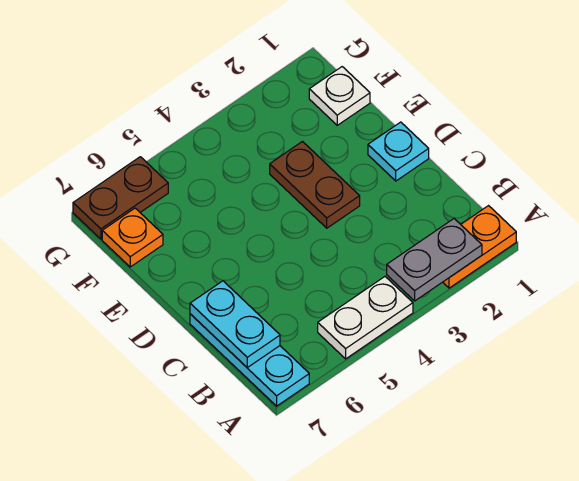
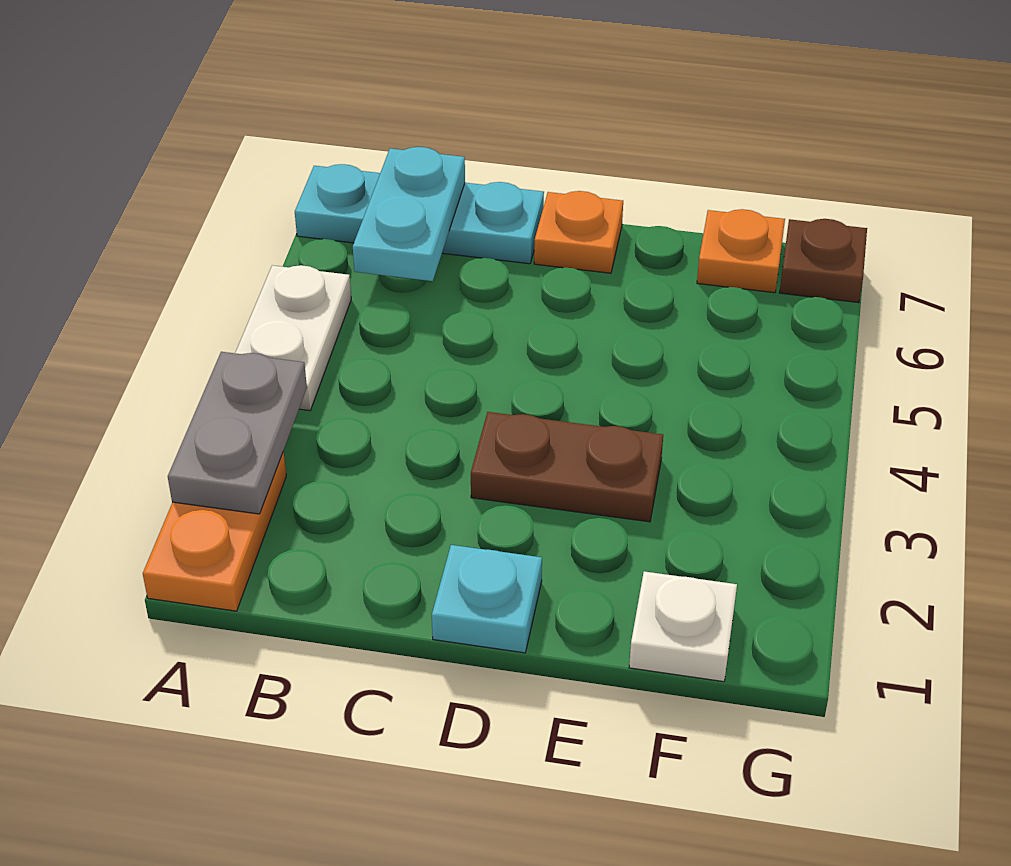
cyan plate B7:C7 level 2 -> cyan plate B6:B7 level 2
none -> orange plate D7 level 1
brown plate G6:G7 level 1 -> brown plate G7 level 1

